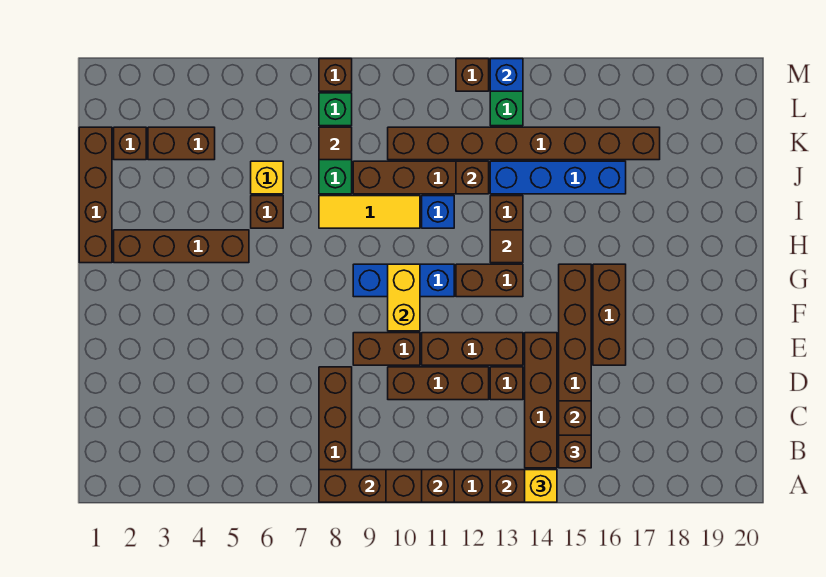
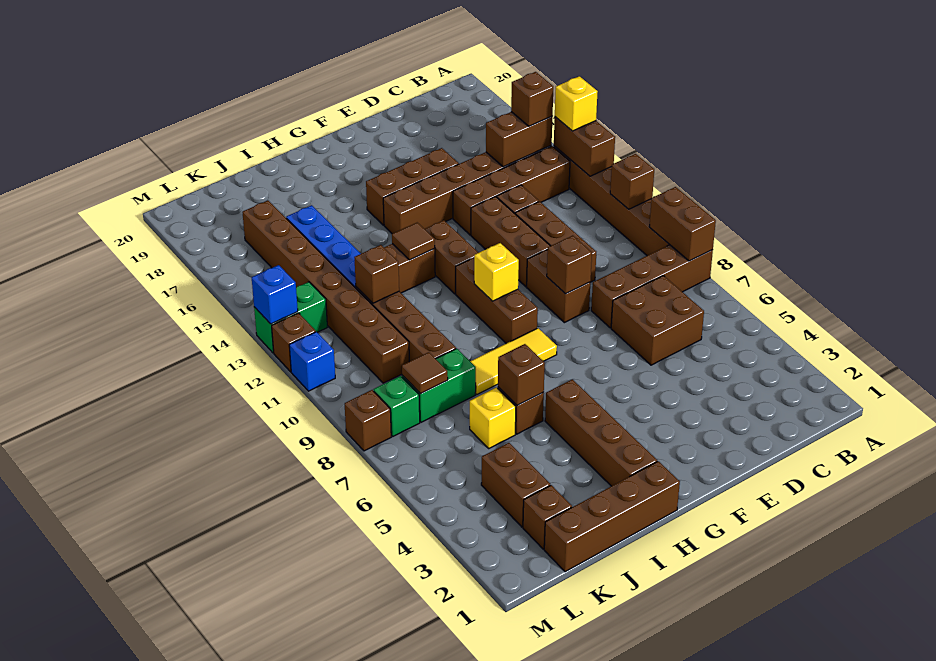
none -> brown brick C6:D7 level 1
none -> brown brick E9 level 2
yellow brick F10:G10 level 2 -> yellow brick G10 level 2
blue brick G9:G11 level 1 -> brown brick G9:G11 level 1
none -> brown brick I6 level 2
yellow tile I8:I10 level 1 -> yellow tile G8:I8 level 1
blue brick I11 level 1 -> blue brick M11 level 1

